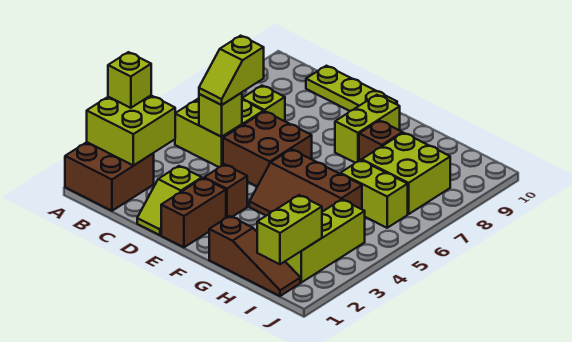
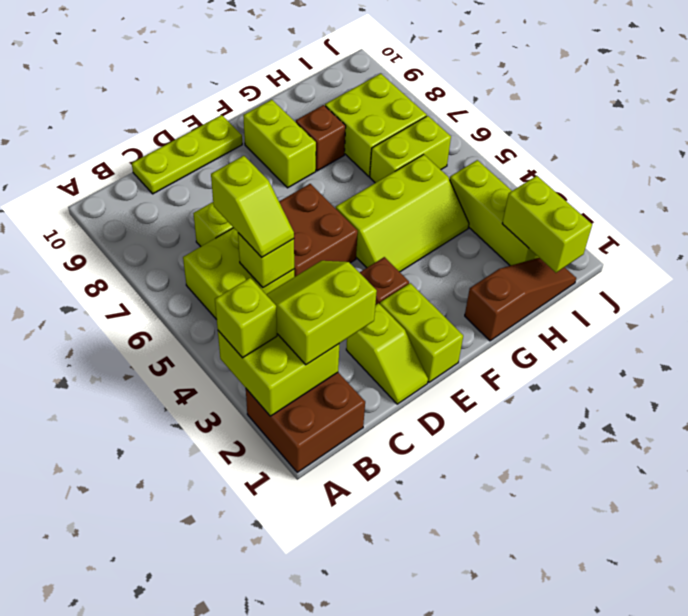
none -> lime slope B2:C3 level 3 top 2
brown brick E1:E2 level 1 -> lime brick E1:E2 level 1
brown slope F4:H5 level 1 top 5 -> lime slope F4:H5 level 1 top 5

